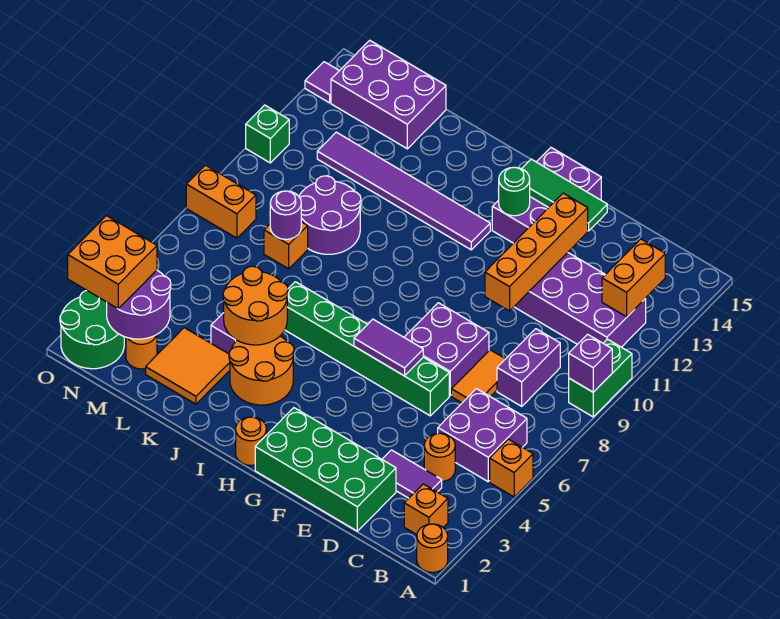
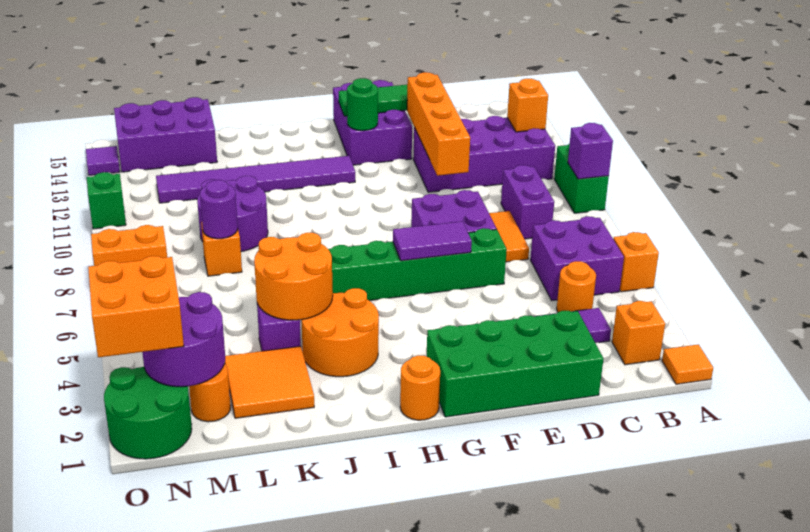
orange round brick A1 level 1 -> orange tile A1 level 1
orange brick B12:B13 level 2 -> orange brick B12 level 2

